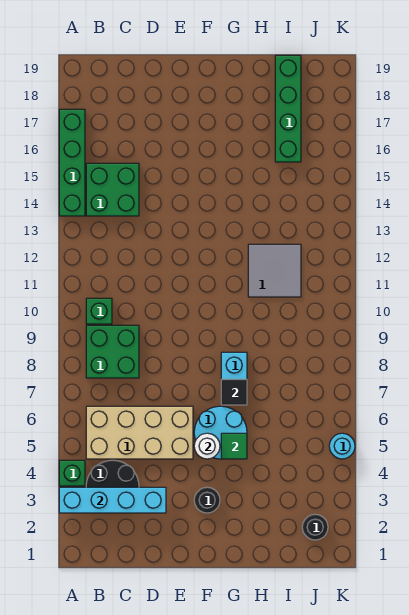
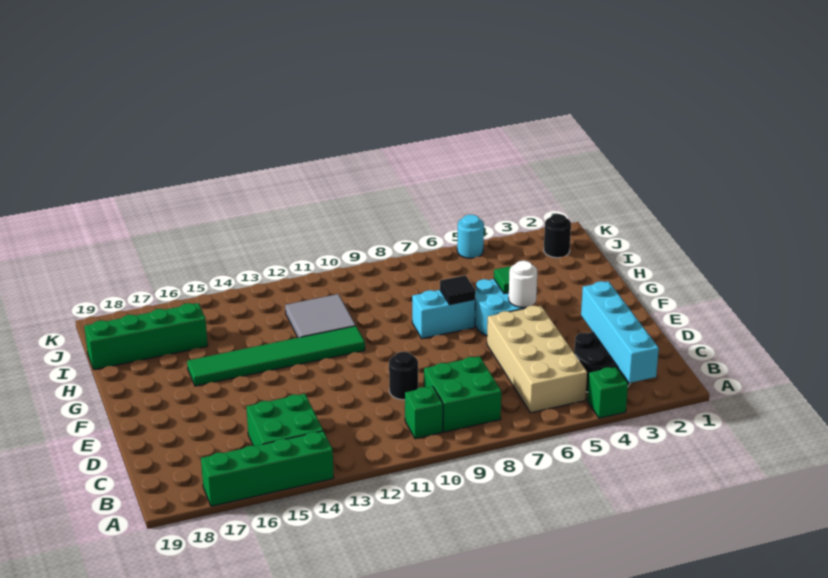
black round brick F3 level 1 -> black round brick D10 level 1
none -> green tile G11:G16 level 1

